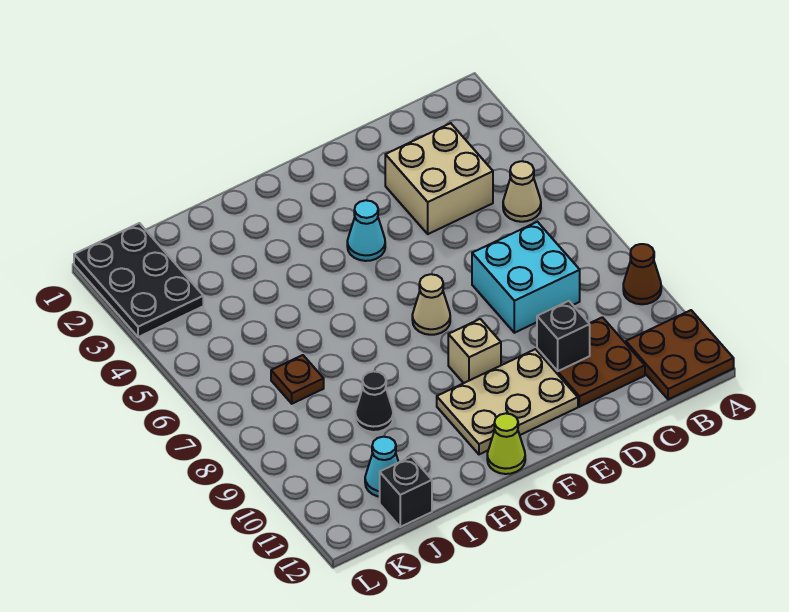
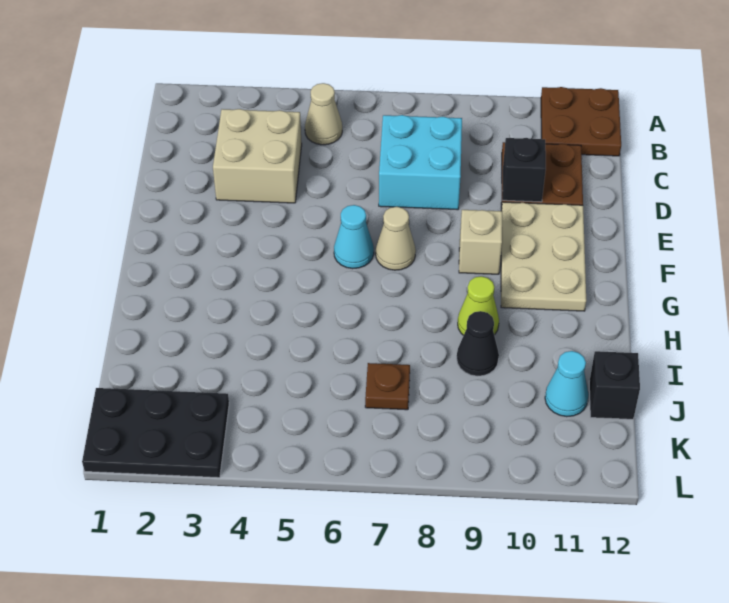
brown cone A9 level 1 -> none
cyan cone F4 level 1 -> cyan cone F6 level 1
lime cone G12 level 1 -> lime cone H9 level 1

